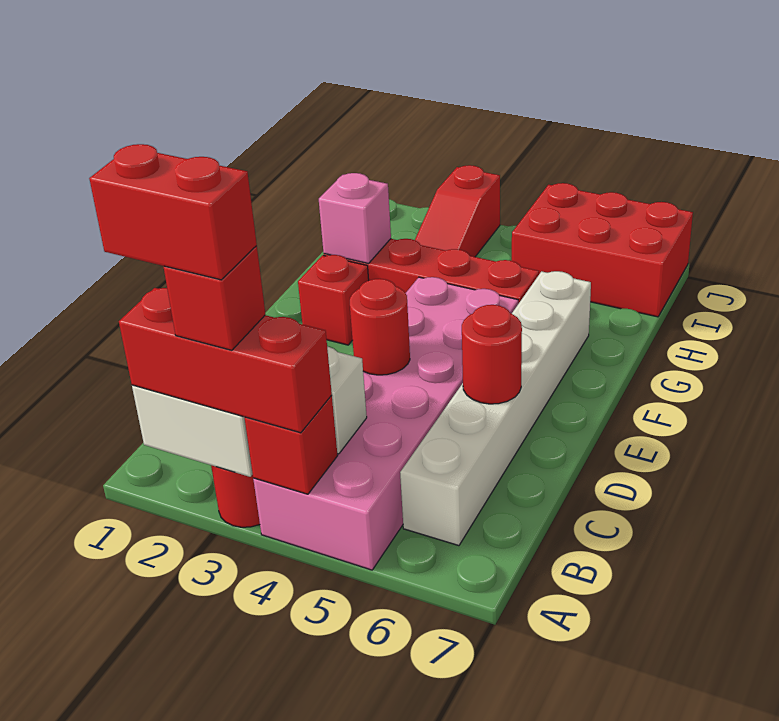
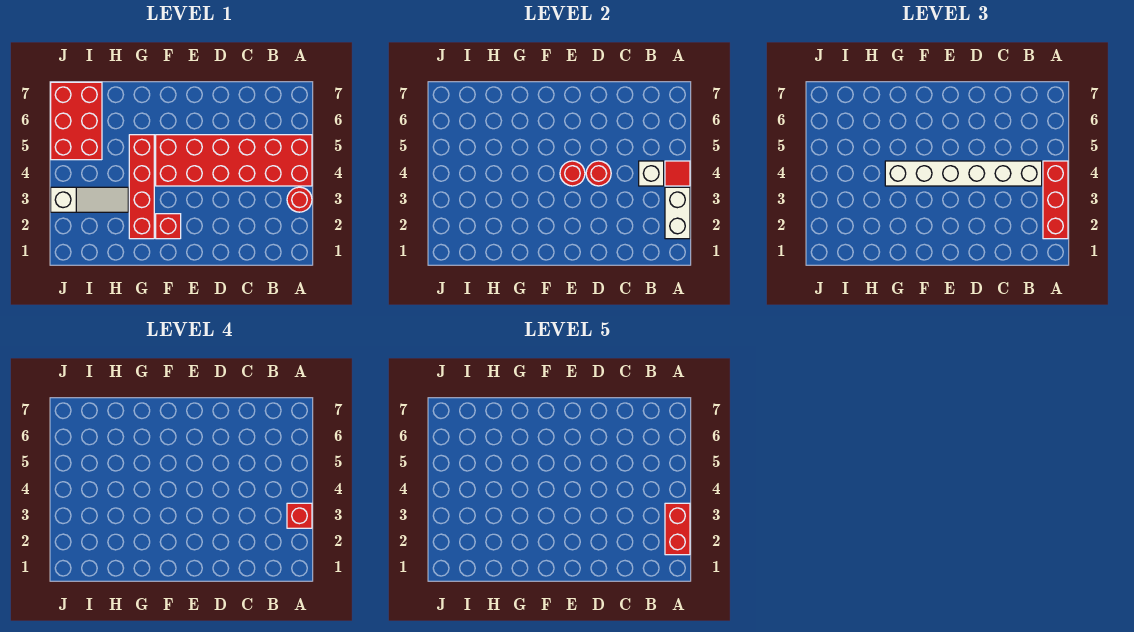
pink brick A4:F5 level 1 -> red brick A4:F5 level 1
red brick A4 level 2 -> red tile A4 level 2
white brick B6:G6 level 1 -> white brick B4:G4 level 3
red round brick D6 level 2 -> red round brick E4 level 2
pink brick G2 level 2 -> none
red slope H3:J3 level 1 top J -> white slope H3:J3 level 1 top J

